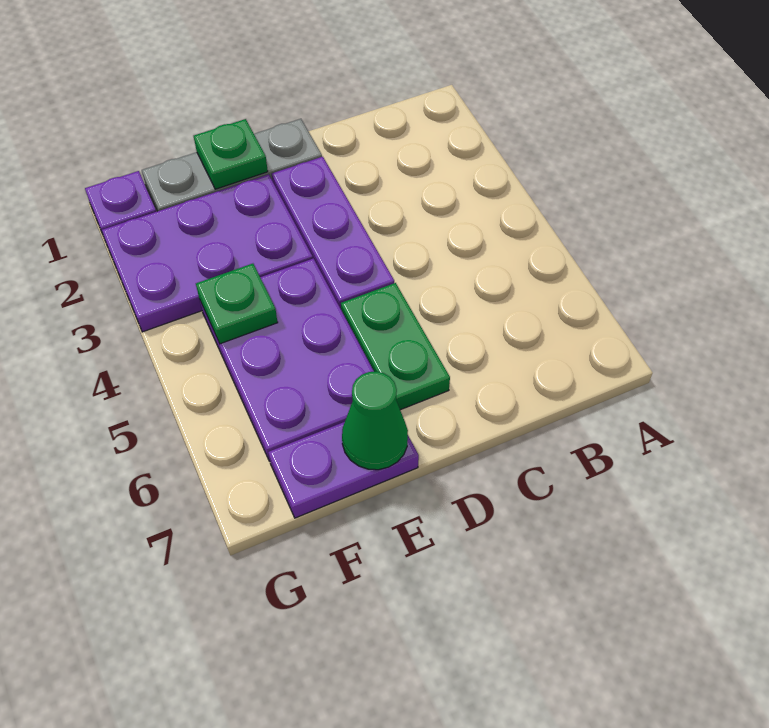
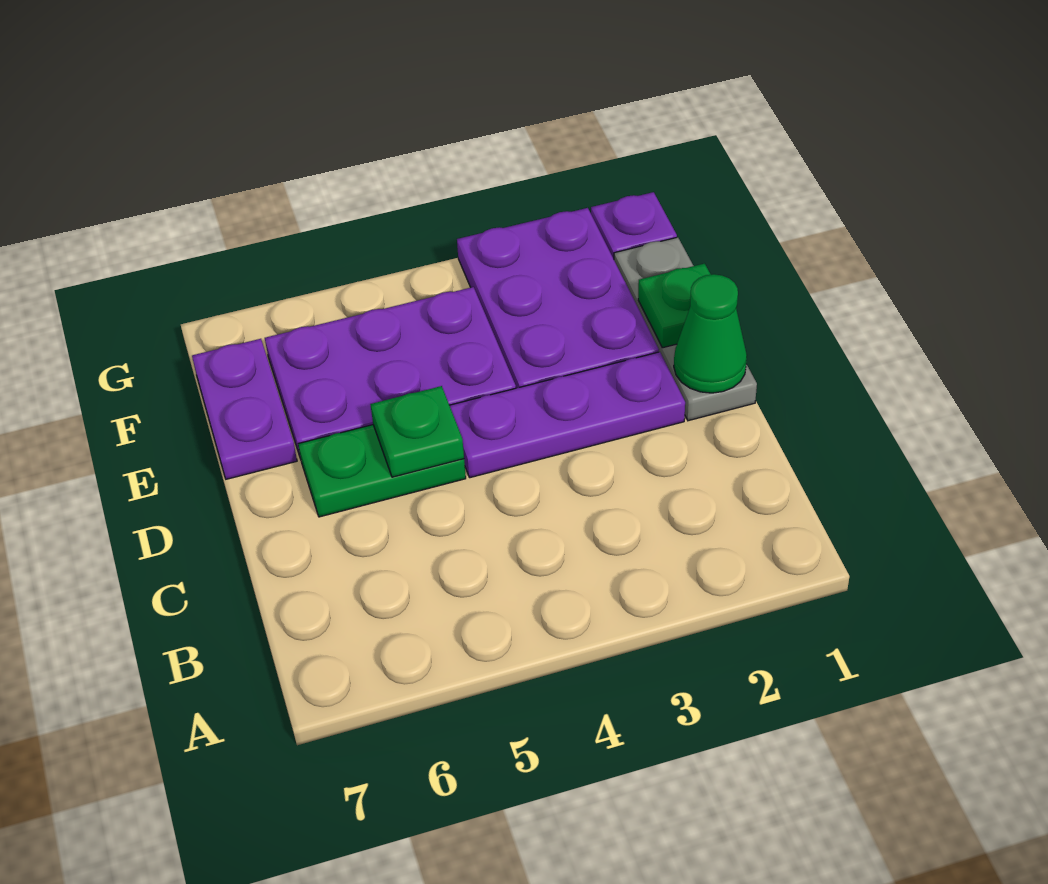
green cone E7 level 2 -> green cone D1 level 2
green plate F4 level 2 -> green plate D5 level 2

